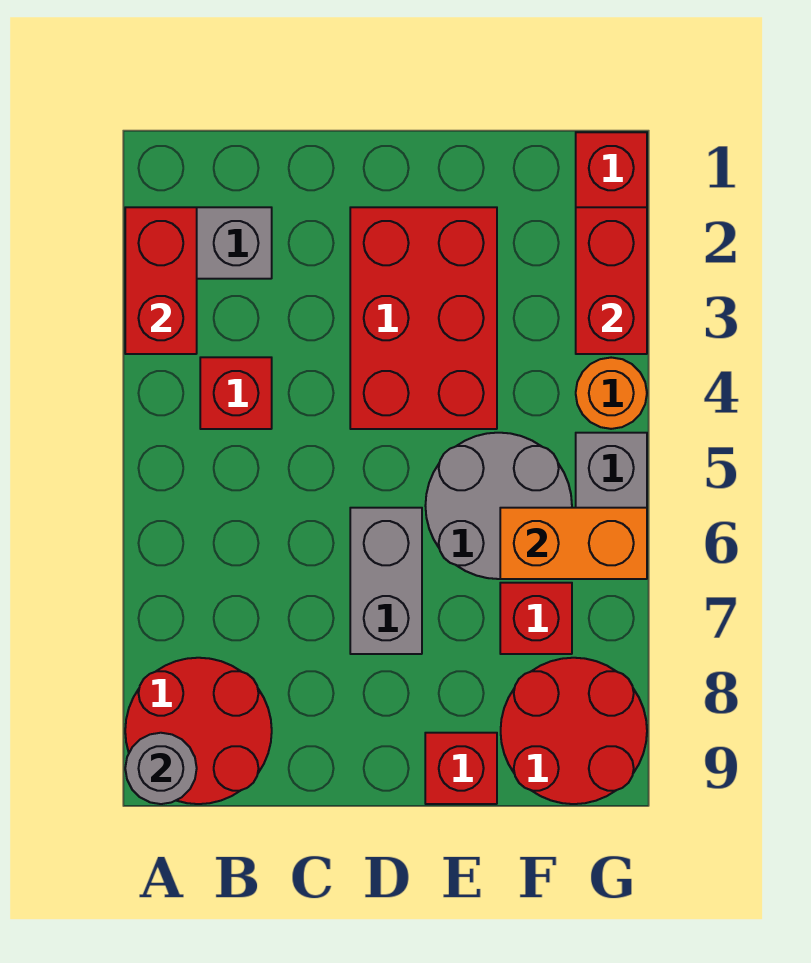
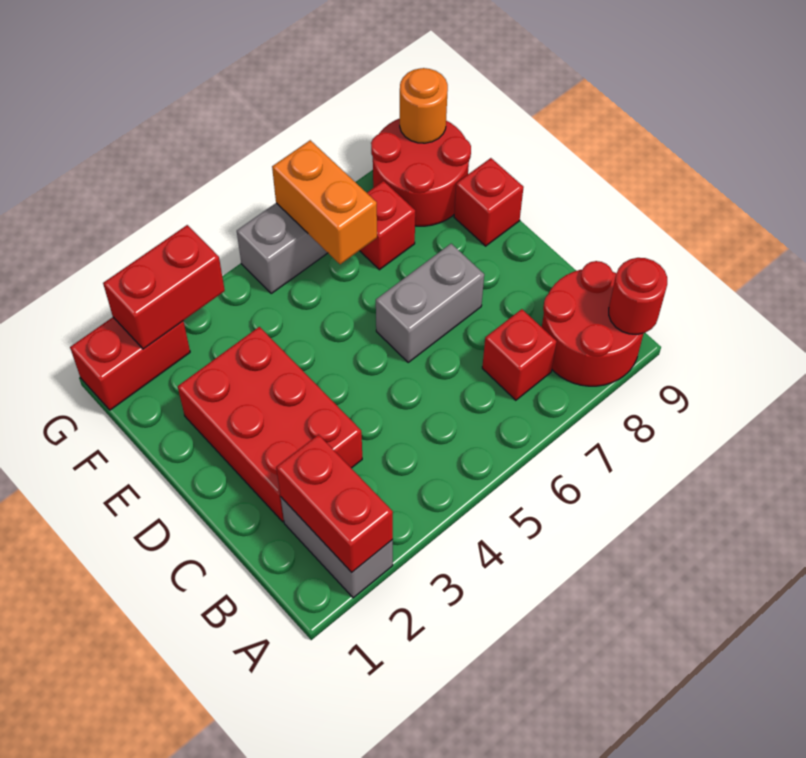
red brick A2:A3 level 2 -> red brick A2:B2 level 2
grey round brick A9 level 2 -> red round brick A9 level 2
red brick B4 level 1 -> red brick B7 level 1
red brick D2:E4 level 1 -> red brick C2:E3 level 1
grey round brick E5:F6 level 1 -> none
orange round brick G4 level 1 -> orange round brick G9 level 2

